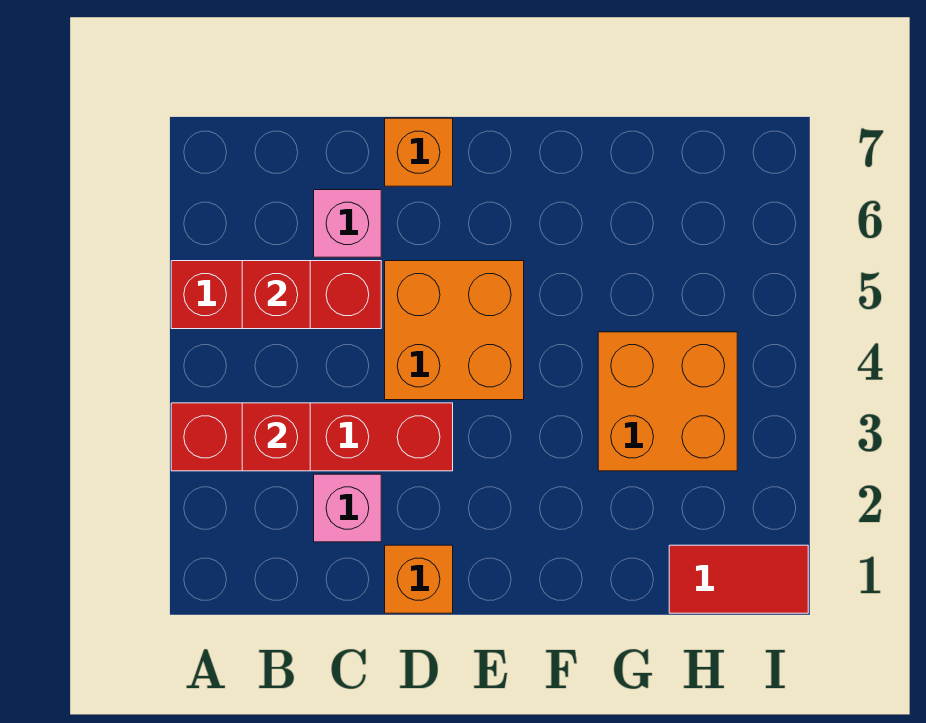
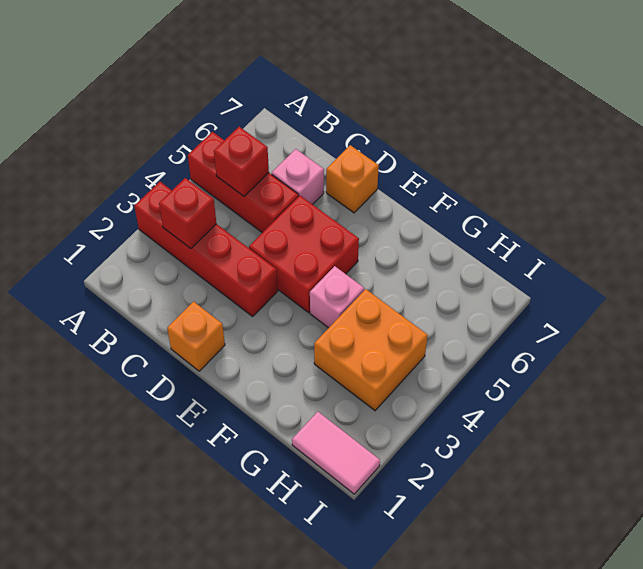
pink brick C2 level 1 -> pink brick F4 level 1
orange brick D4:E5 level 1 -> red brick D4:E5 level 1
red tile H1:I1 level 1 -> pink tile H1:I1 level 1

